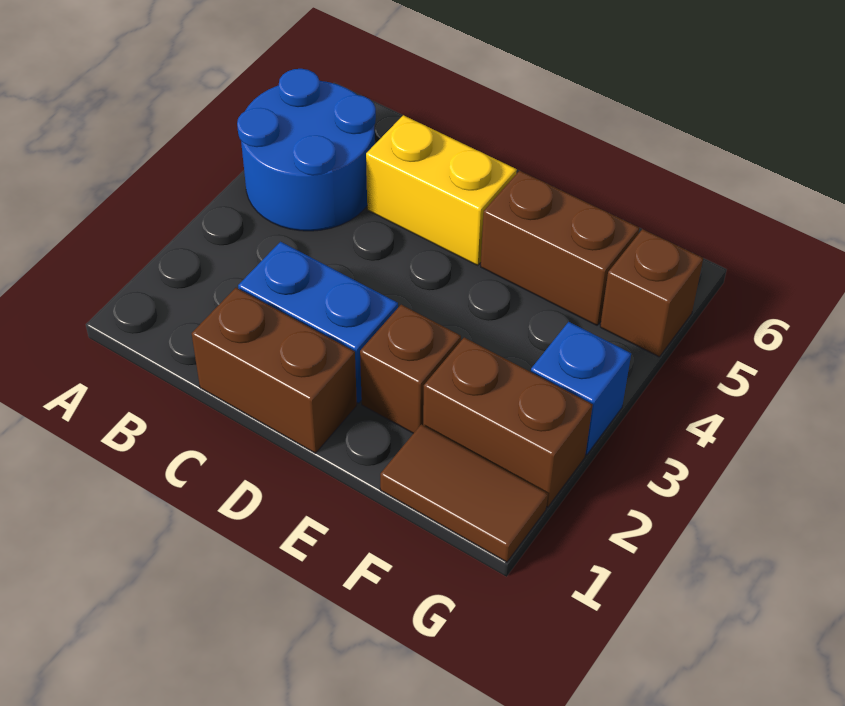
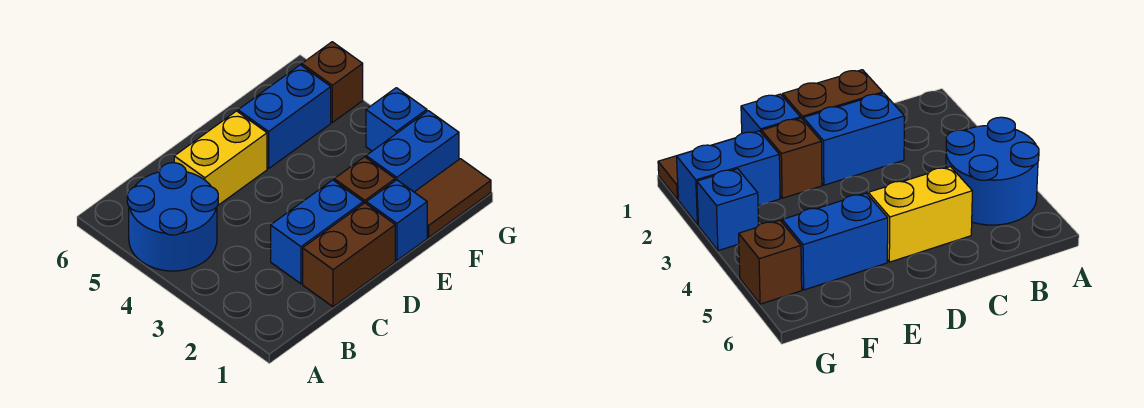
none -> blue brick E1 level 1
brown brick E5:F5 level 1 -> blue brick E5:F5 level 1
brown brick F2:G2 level 1 -> blue brick F2:G2 level 1

